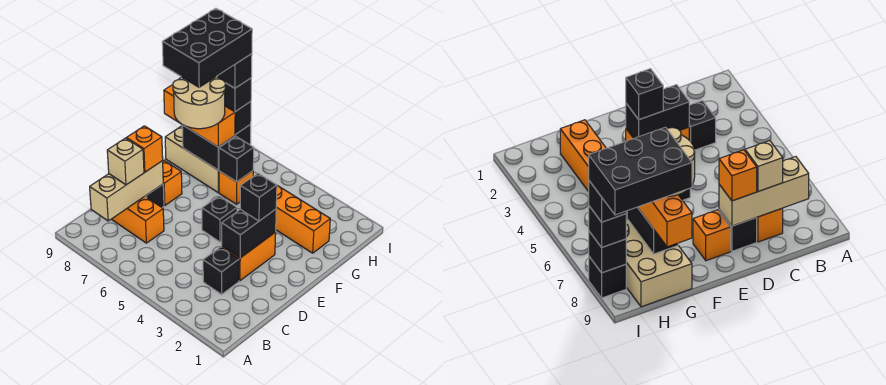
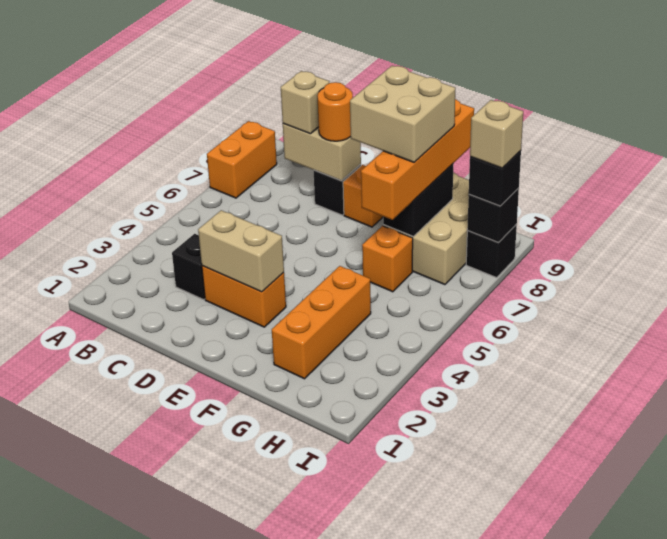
tan brick B8:D8 level 2 -> tan brick C8:D8 level 2
orange brick C7:C8 level 1 -> orange brick A7:A8 level 1
black brick D3:E3 level 2 -> tan brick D3:E3 level 2
orange brick D8 level 3 -> orange round brick D8 level 3
black brick E3 level 3 -> none
black brick E5 level 1 -> none
tan round brick F7:G8 level 4 -> tan brick F7:G8 level 4
black brick G6 level 2 -> none
orange brick G7:G9 level 3 -> orange brick G6:G9 level 3
black brick G8:I9 level 5 -> none
black brick I8 level 4 -> tan brick I8 level 4

